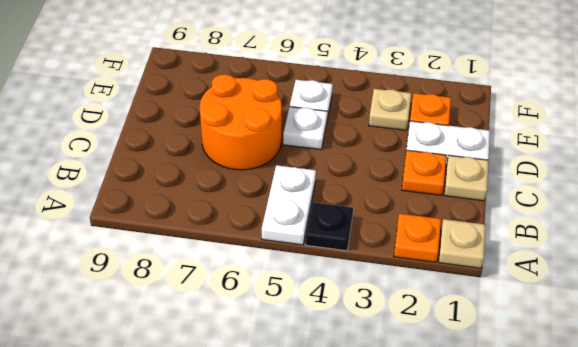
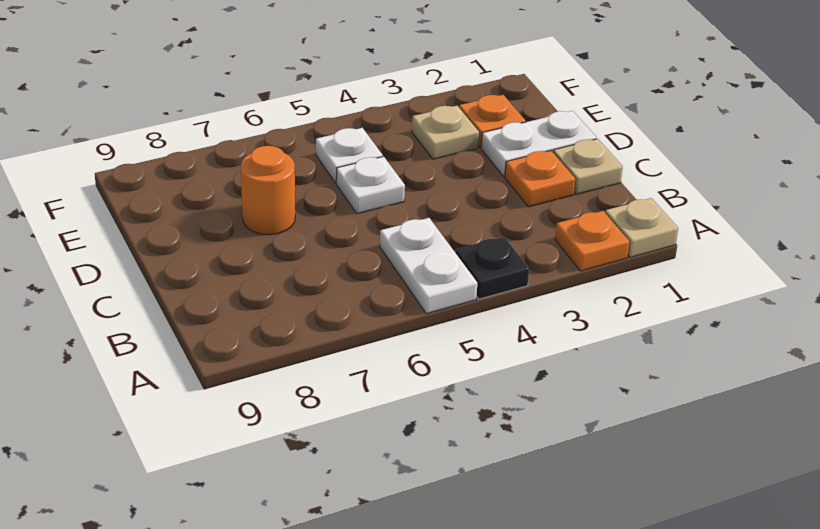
orange round brick C6:D7 level 1 -> orange round brick D7 level 1

